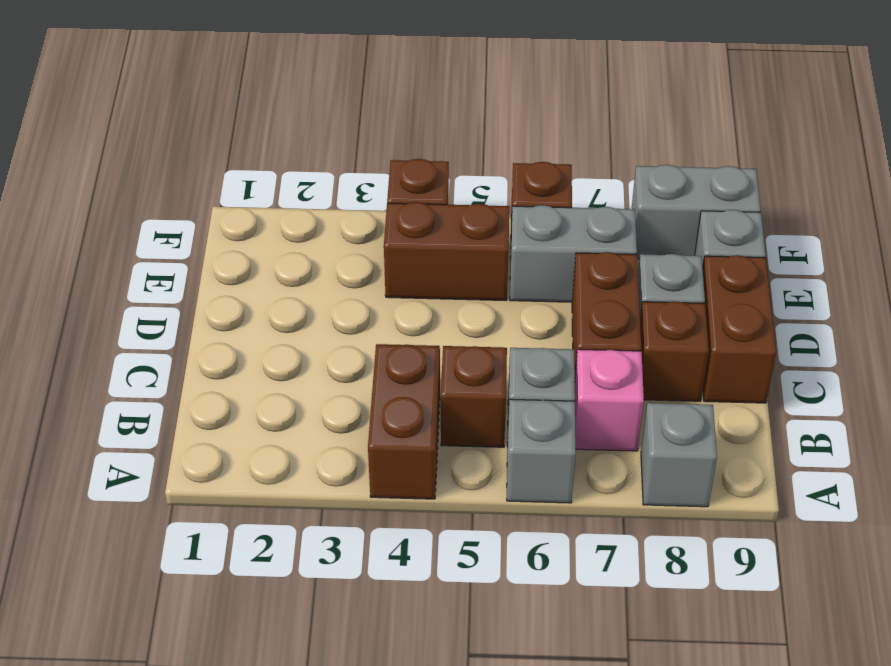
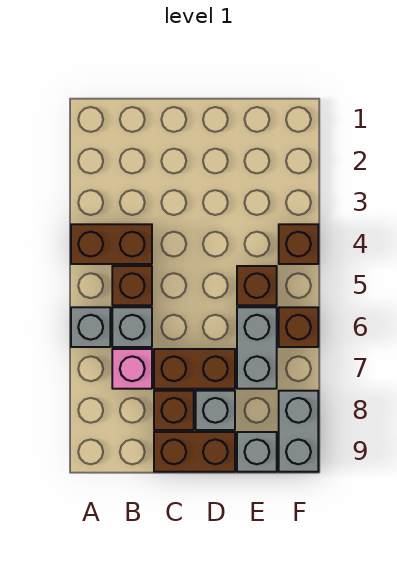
grey brick A8 level 1 -> none
brown brick E4:E5 level 1 -> brown brick E5 level 1

